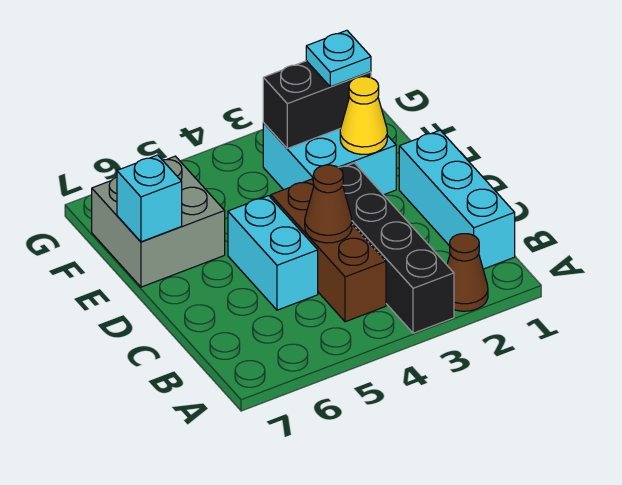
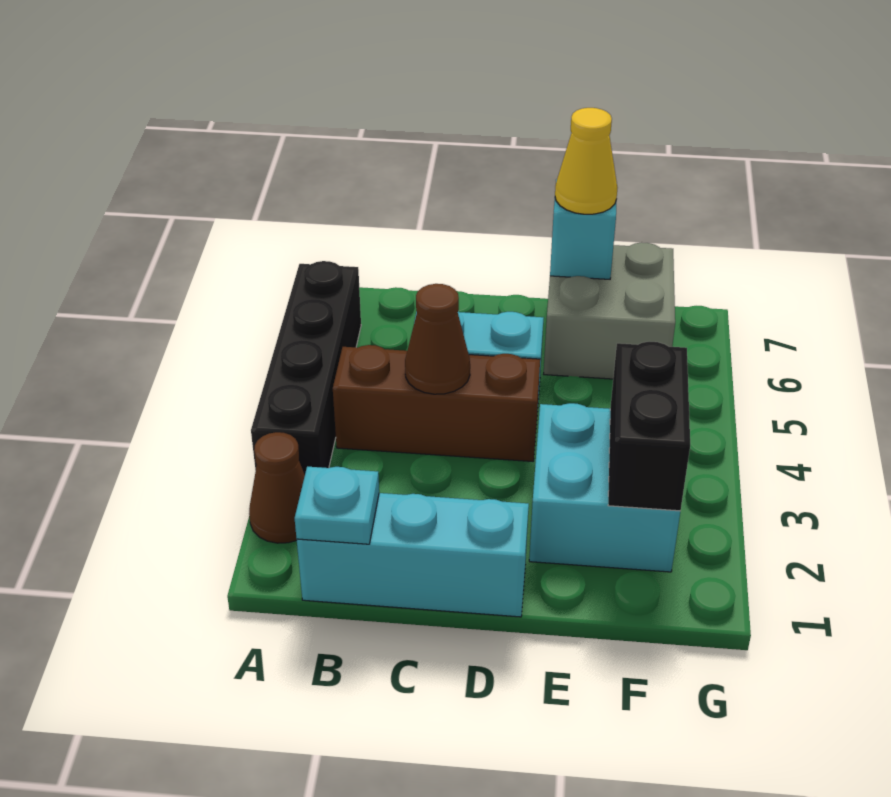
black brick A3:D3 level 1 -> black brick A3:A6 level 1
yellow cone E2 level 2 -> yellow cone E7 level 3
cyan plate F2 level 3 -> cyan plate B1 level 2

